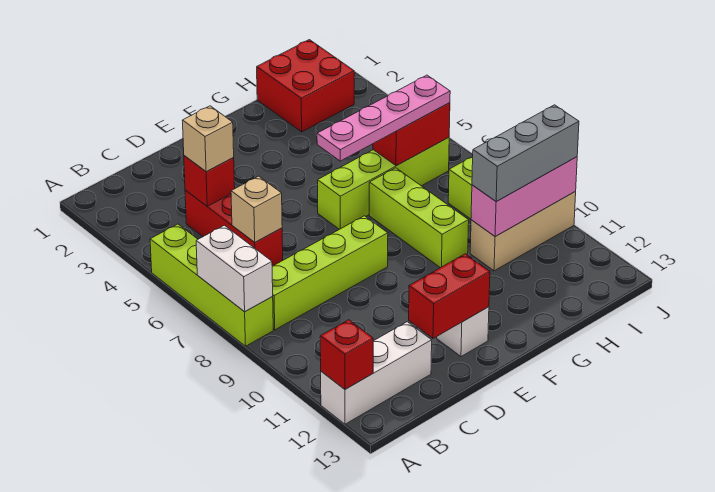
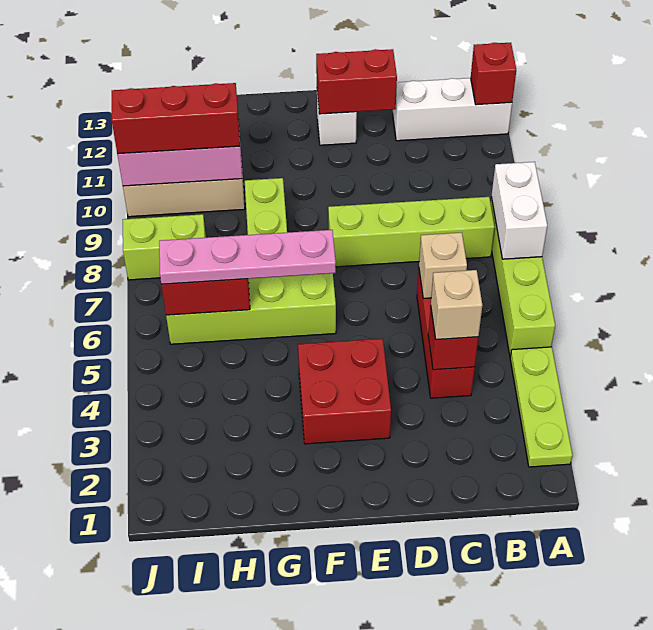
none -> lime plate A2:A4 level 1
red brick H1:I2 level 1 -> red brick E3:F4 level 1
grey brick H10:J10 level 3 -> red brick H10:J10 level 3

